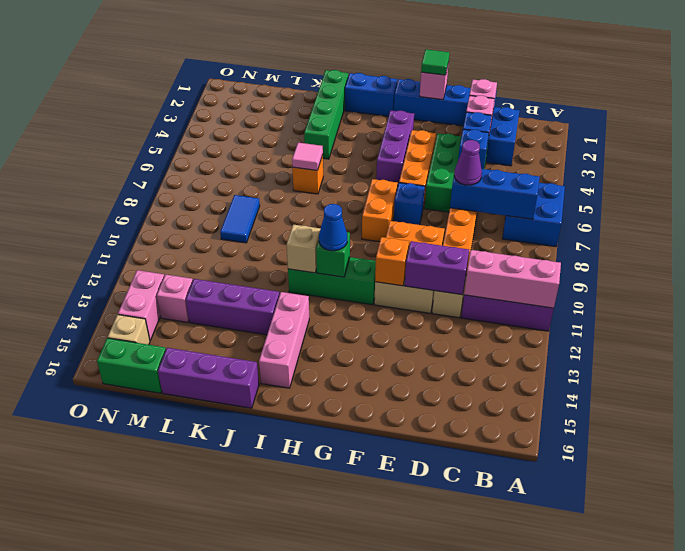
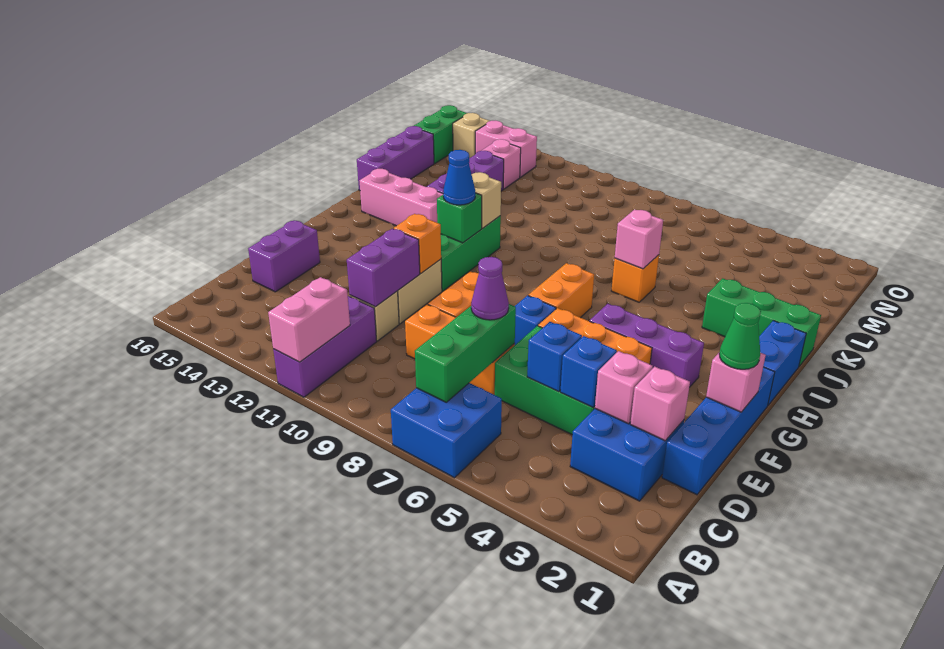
pink brick A11:C11 level 2 -> pink brick A11:B11 level 2
blue brick B7:D7 level 2 -> green brick B7:D7 level 2
none -> purple brick D15:E15 level 1
green tile F1 level 3 -> green cone F1 level 3
orange brick G7:G8 level 1 -> orange brick G7:H7 level 1
green brick J1:J4 level 1 -> green brick J1:J3 level 1
pink tile J6 level 2 -> pink brick J6 level 2
blue tile L8:L9 level 1 -> none

